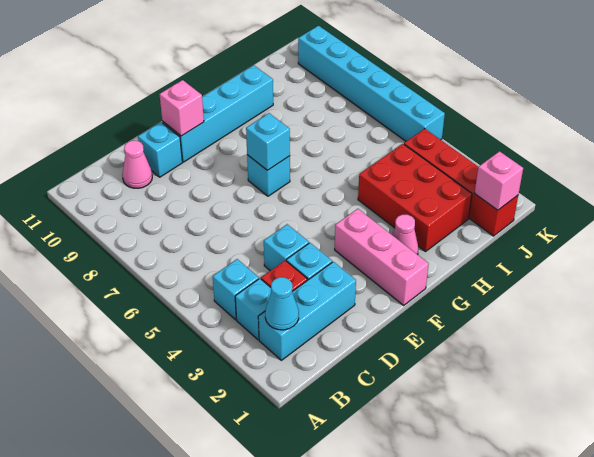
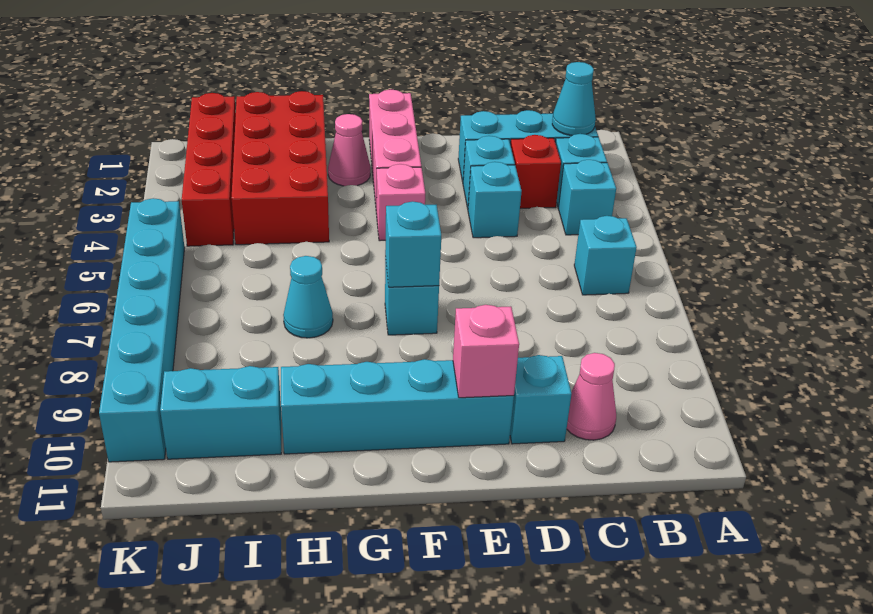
none -> cyan brick B6 level 1
red brick H2:I4 level 1 -> red brick H1:I4 level 1
none -> cyan cone H7 level 1
none -> cyan brick I10:J10 level 1
pink brick J1 level 2 -> pink brick F4 level 1

